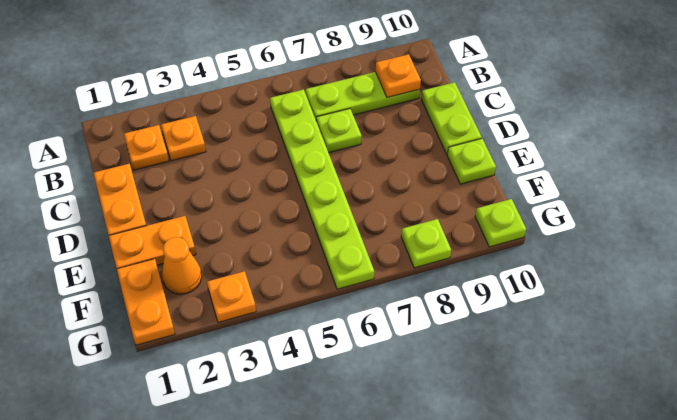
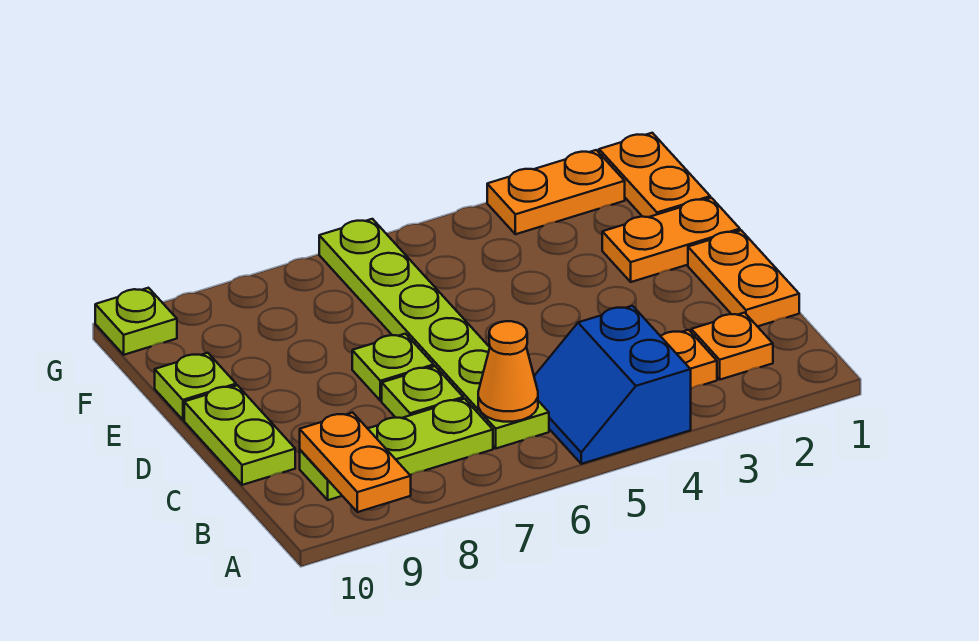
none -> blue slope A4:B5 level 1 top 4
orange plate B9 level 2 -> orange plate A9:B9 level 2
orange cone F2 level 1 -> orange cone B6 level 2
orange plate G3 level 1 -> orange plate G2:G3 level 1
lime plate G8 level 1 -> lime plate D7 level 1

